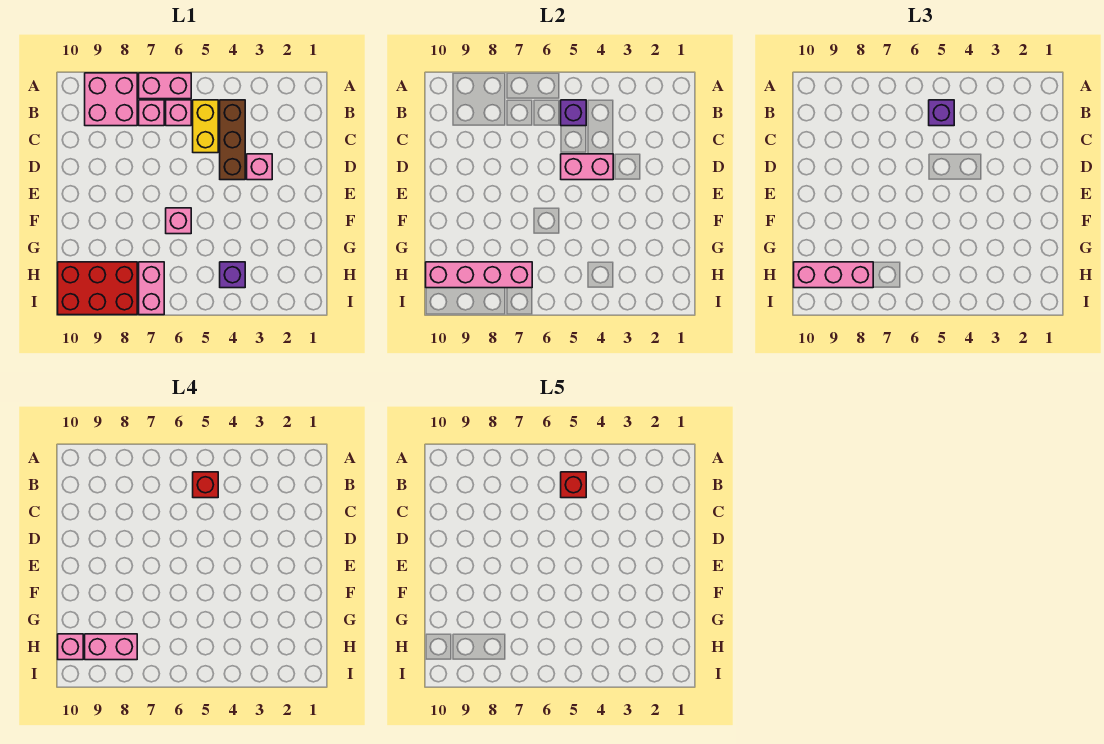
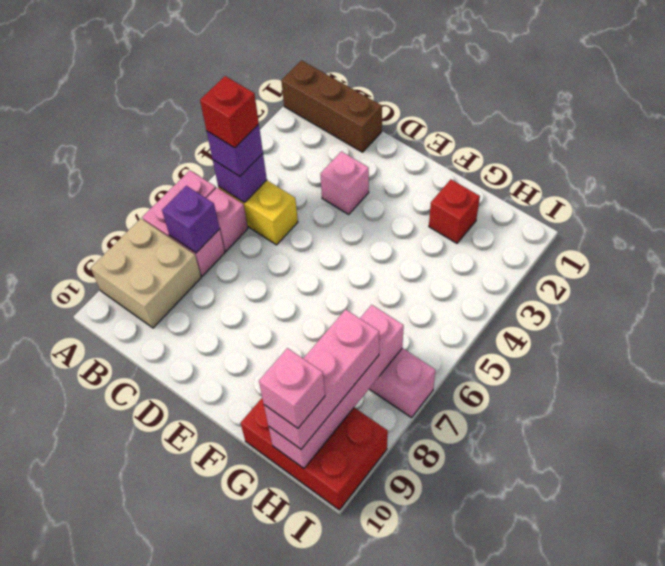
pink brick A8:B9 level 1 -> tan brick A8:B9 level 1
brown brick B4:D4 level 1 -> brown brick A1:C1 level 1
red brick B5 level 5 -> red brick G2 level 1
pink brick D4:D5 level 2 -> none
pink brick F6 level 1 -> none
purple brick H4 level 1 -> purple brick B7 level 2
red brick H8:I10 level 1 -> red brick G9:I10 level 1
pink brick H8:H9 level 4 -> none

